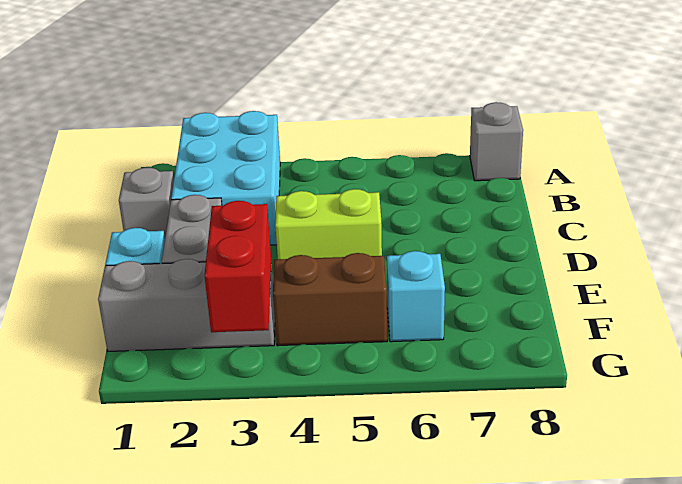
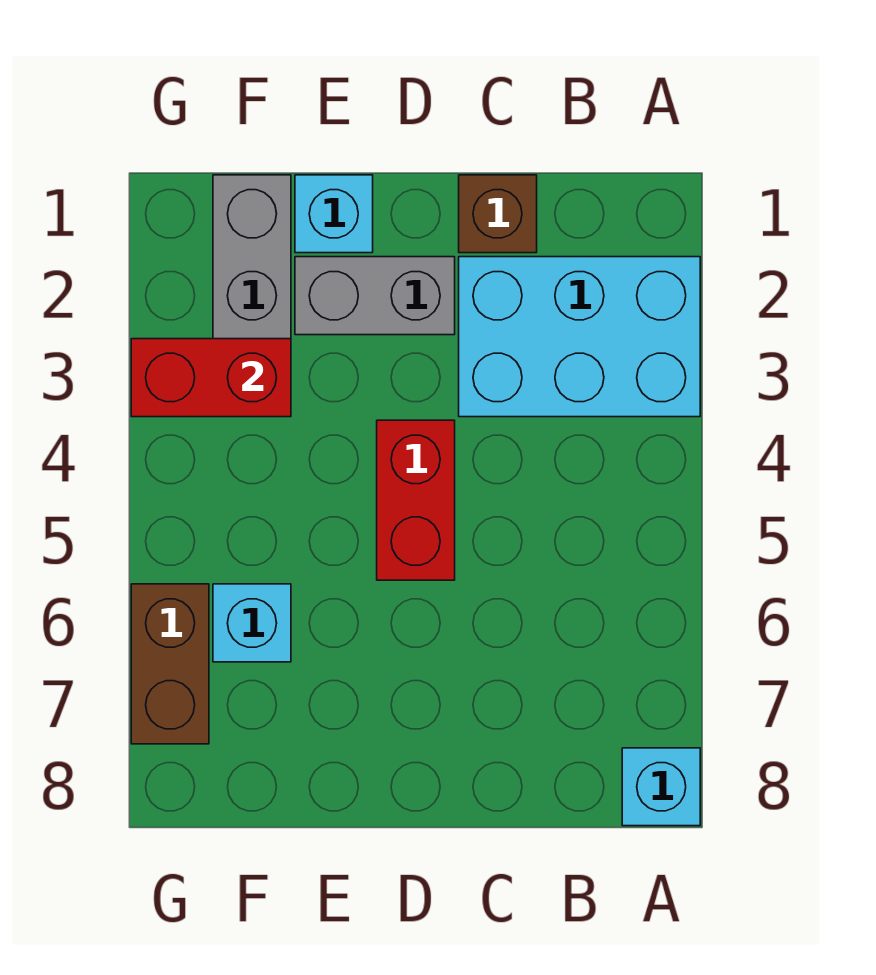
grey brick A8 level 1 -> cyan brick A8 level 1
grey brick C1 level 1 -> brown brick C1 level 1
lime brick D4:D5 level 1 -> red brick D4:D5 level 1
brown brick F4:F5 level 1 -> brown brick G6:G7 level 1

